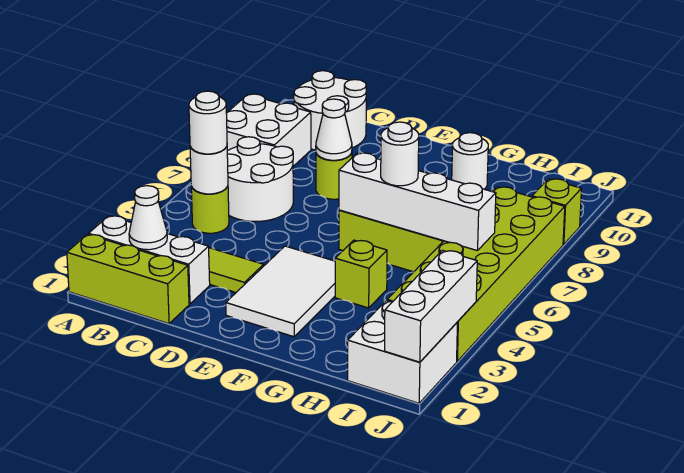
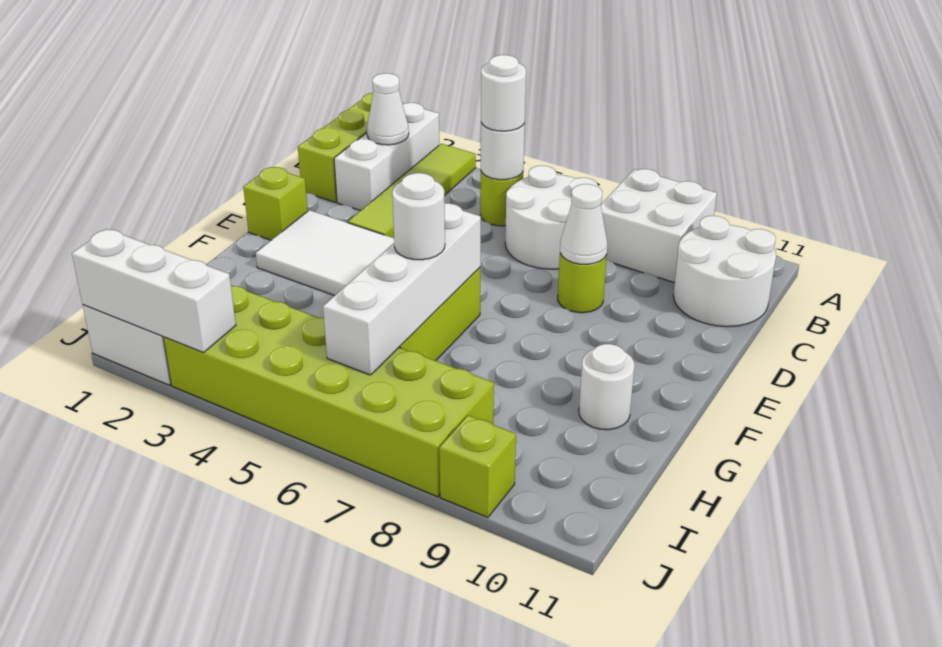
lime brick G4 level 1 -> lime brick E1 level 1

